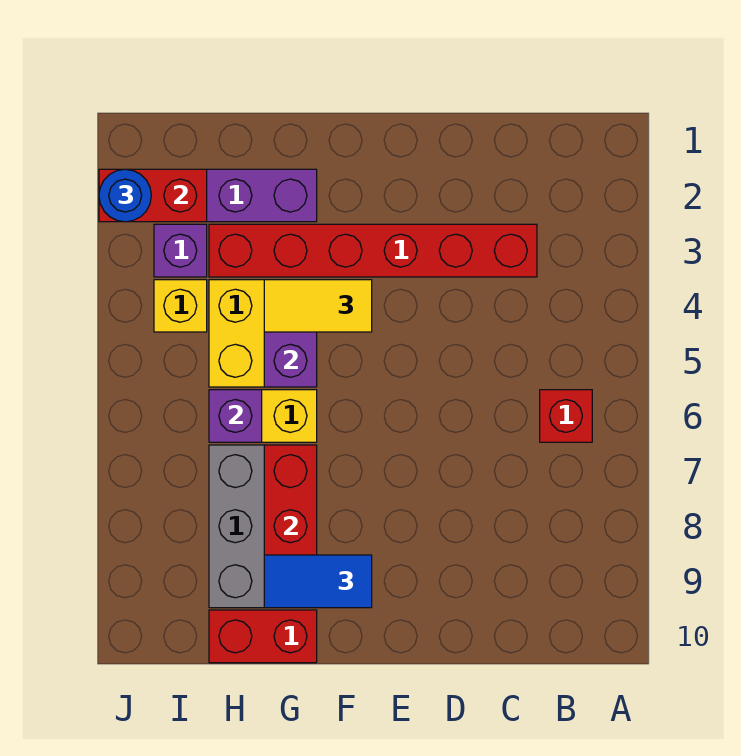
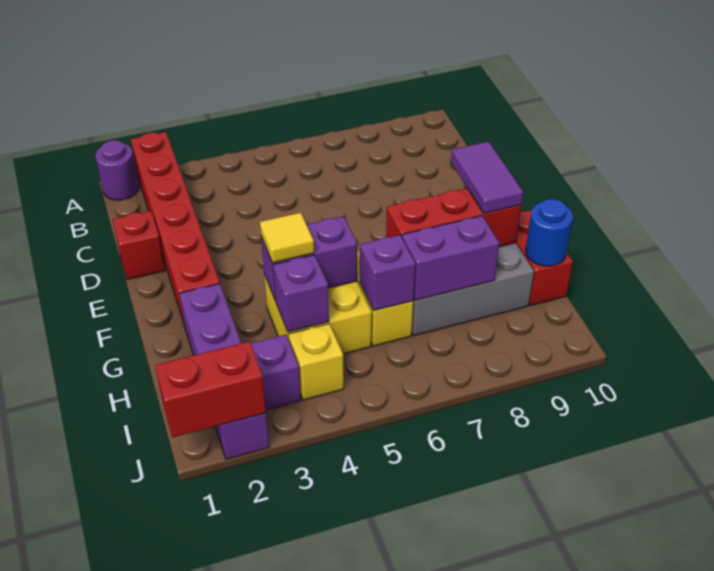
none -> purple round brick A1 level 1
red brick B6 level 1 -> red brick D1 level 1
red brick C3:H3 level 1 -> red brick A2:F2 level 1
yellow tile F4:G4 level 3 -> yellow tile G4 level 3
blue tile F9:G9 level 3 -> purple tile F9:G9 level 3
none -> purple brick H4 level 2
none -> purple brick H7:H8 level 2
red brick I2:J2 level 2 -> red brick J1:J2 level 2
blue round brick J2 level 3 -> blue round brick H10 level 2

